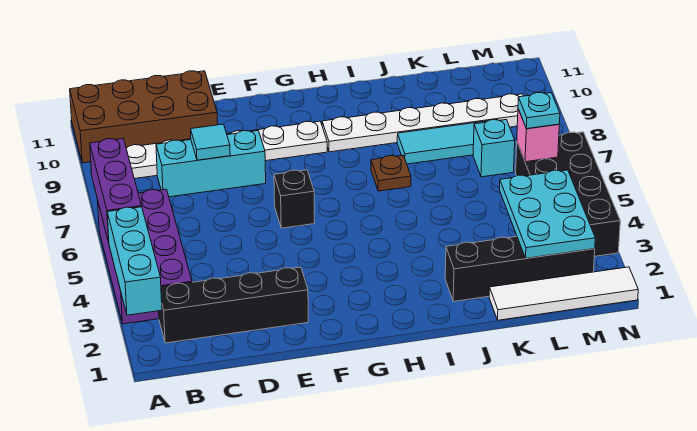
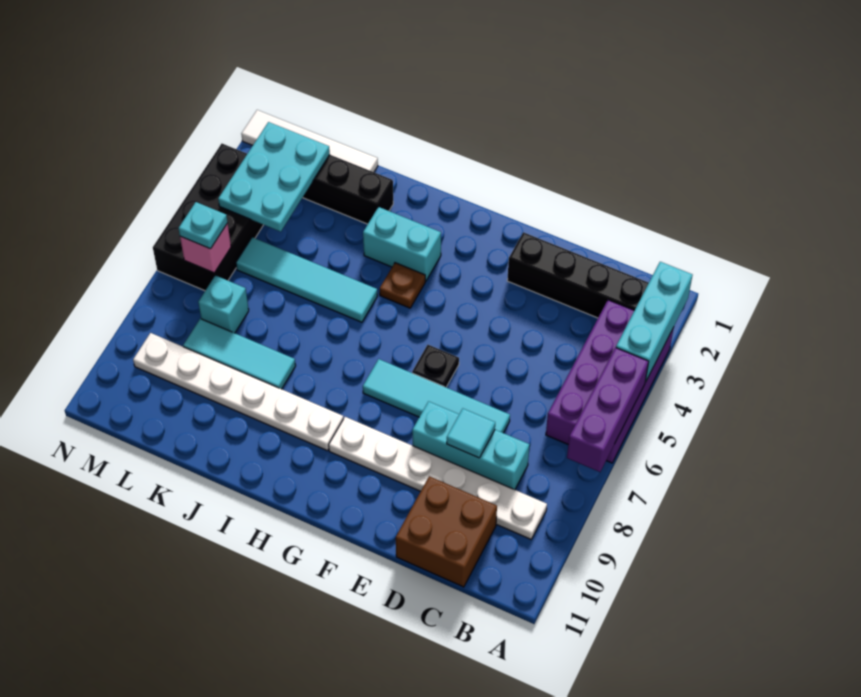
brown brick A10:D11 level 1 -> brown brick C10:D11 level 1
none -> cyan tile D7:G7 level 1
black brick F6 level 1 -> black plate F6 level 1
none -> cyan brick H3:I3 level 1
none -> cyan tile I5:L5 level 1
brown plate I7 level 1 -> brown plate H4 level 1

